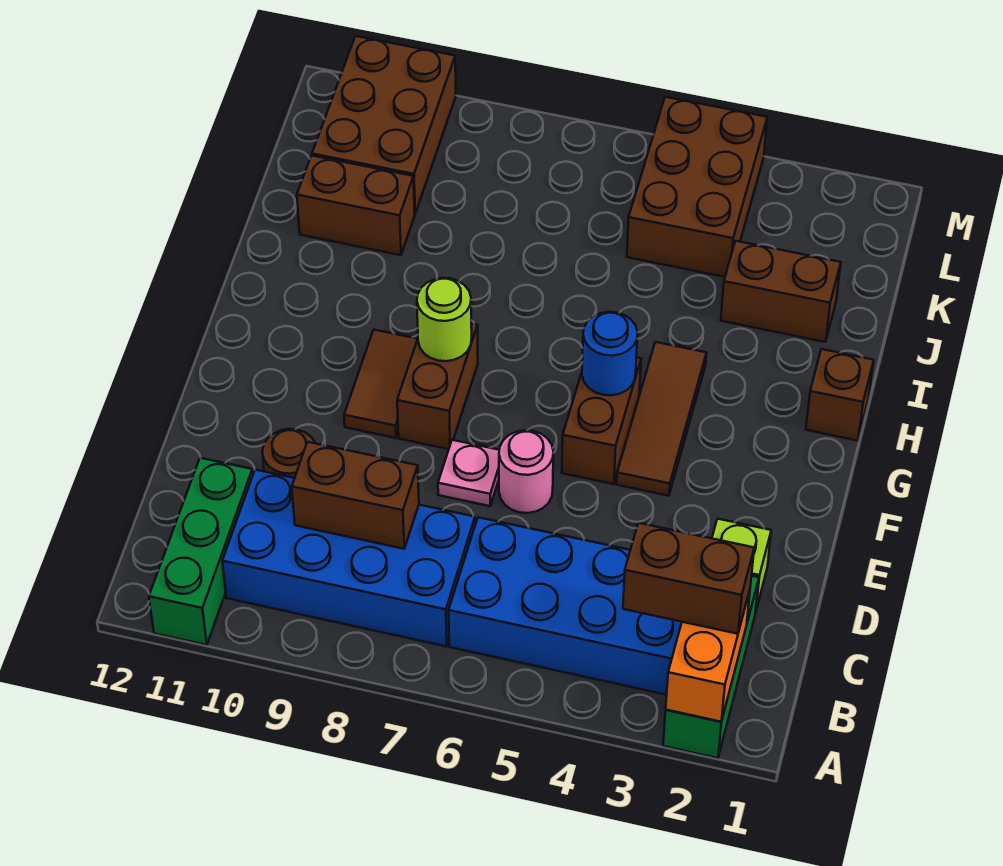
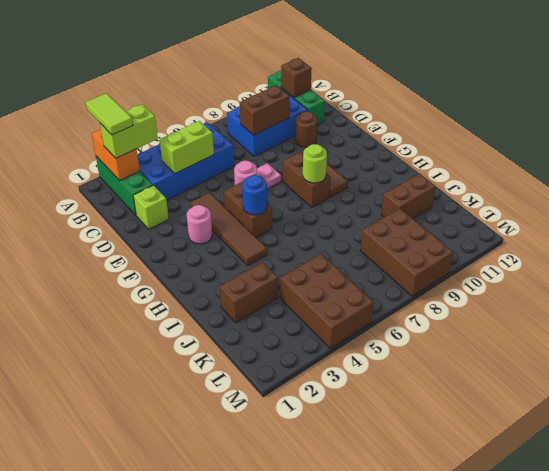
none -> lime tile A2:B2 level 4
brown brick B2:B3 level 3 -> lime brick B2:B3 level 3
blue brick B7:C10 level 1 -> blue brick B8:C10 level 1
none -> lime brick C4:C5 level 2
none -> pink round brick F3 level 1
brown tile F4:H4 level 1 -> brown tile E4:H4 level 1
brown brick H1 level 1 -> brown brick B11 level 2
brown brick K10:M11 level 1 -> brown brick K8:M9 level 1

